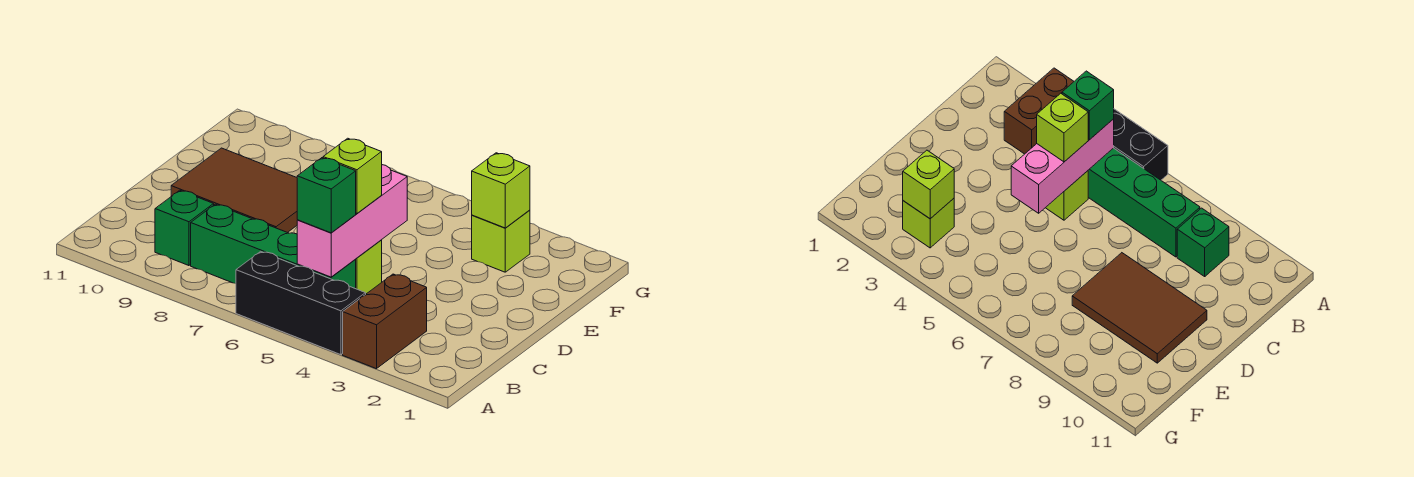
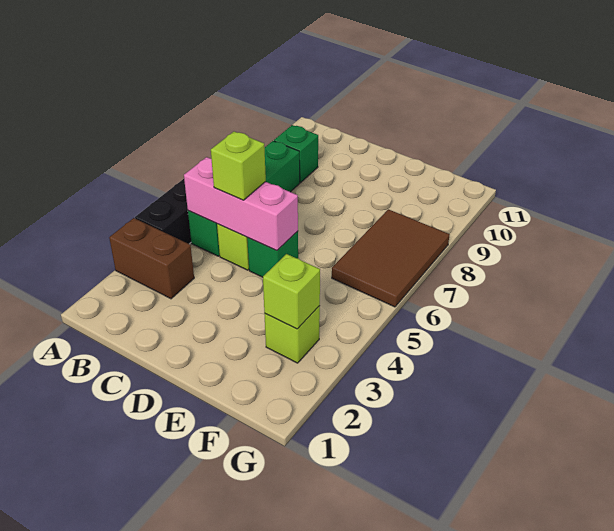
green brick B5 level 3 -> green brick D5 level 1
brown tile D8:E10 level 1 -> brown tile F6:G8 level 1

